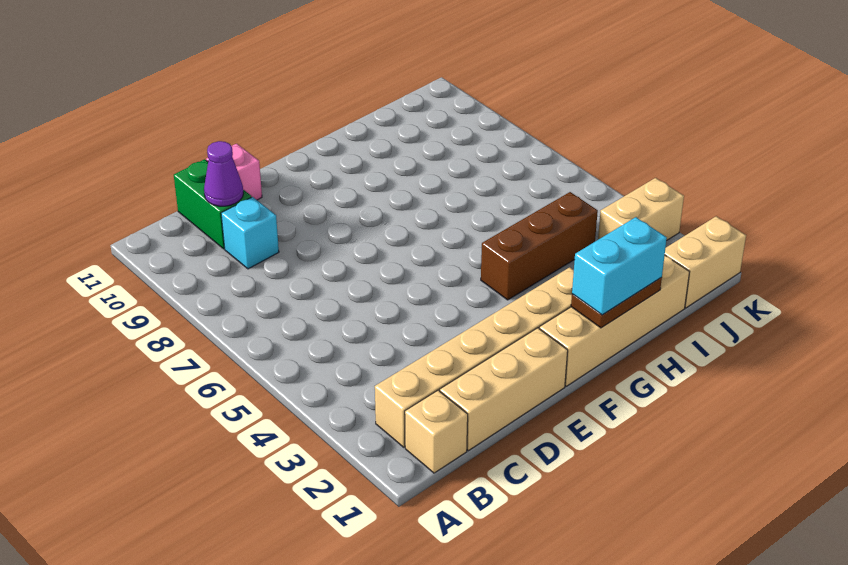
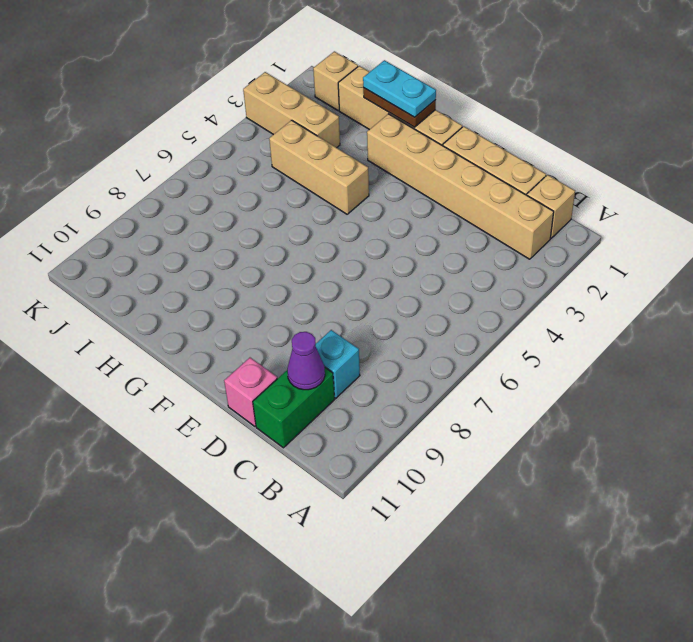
cyan brick G1:H1 level 3 -> cyan plate G1:H1 level 3
brown brick G4:I4 level 1 -> tan brick G4:I4 level 1
tan brick J1:K1 level 1 -> tan brick J1 level 1
tan brick J3:K3 level 1 -> tan brick I3:K3 level 1

